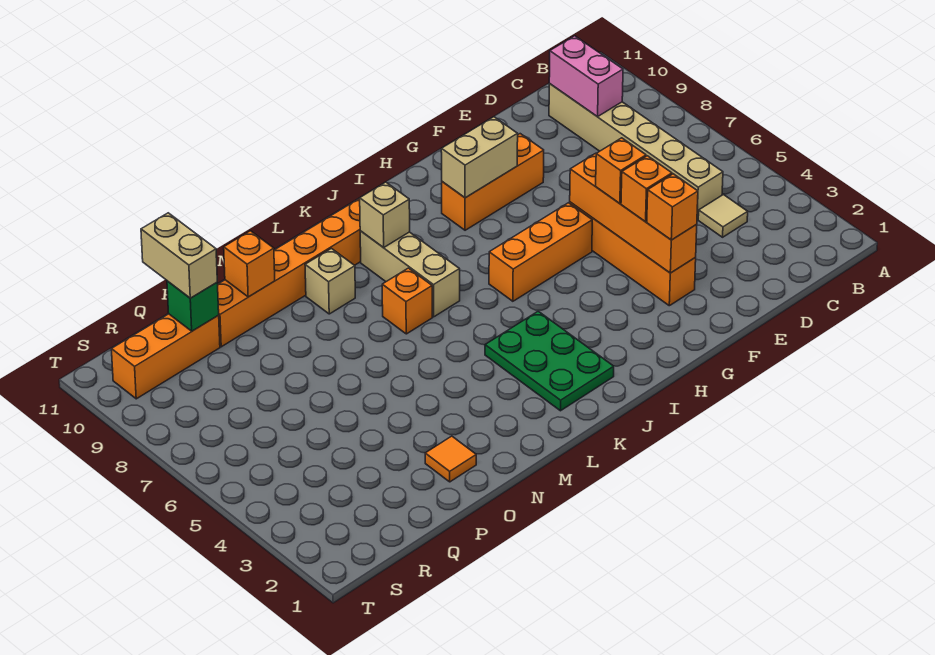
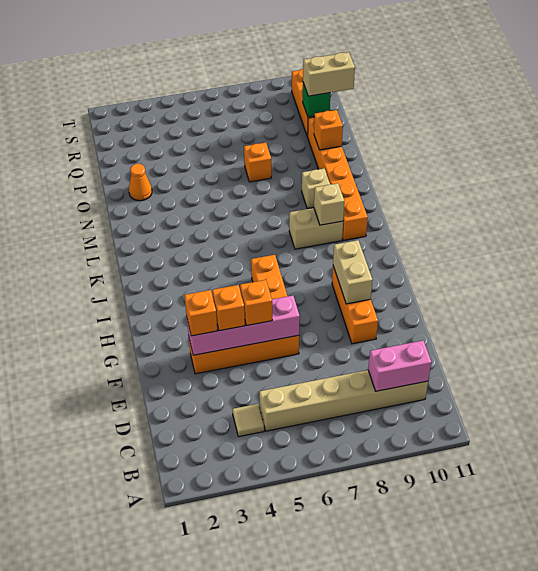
orange brick F3:F6 level 2 -> pink brick F3:F6 level 2
green plate J2:K4 level 1 -> none
tan brick K7:K9 level 1 -> tan brick K8:K9 level 1
orange brick L7 level 1 -> orange brick O7 level 1
orange tile O2 level 1 -> orange cone O2 level 1

